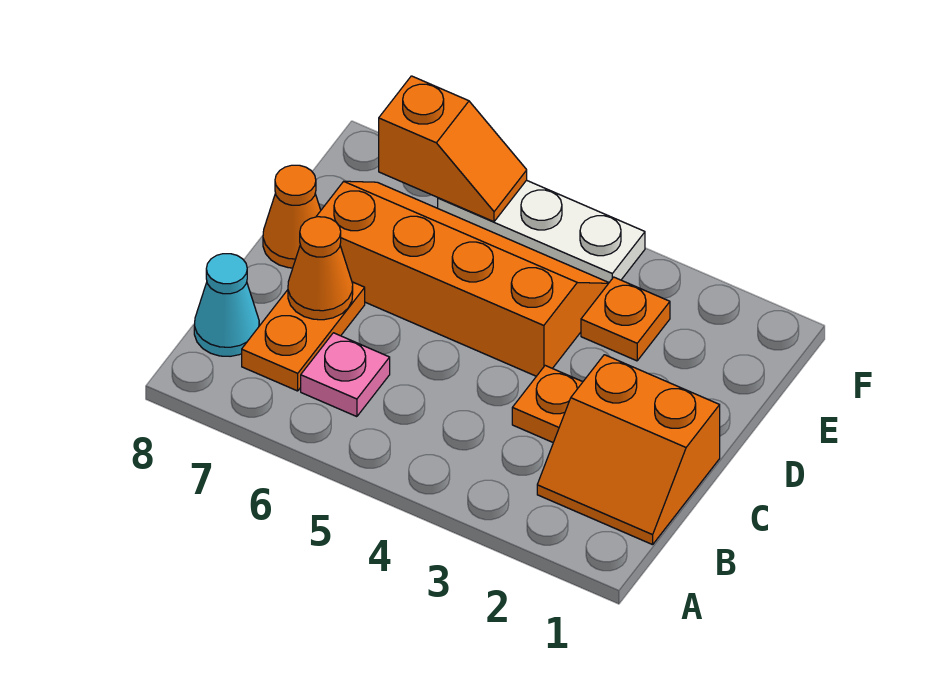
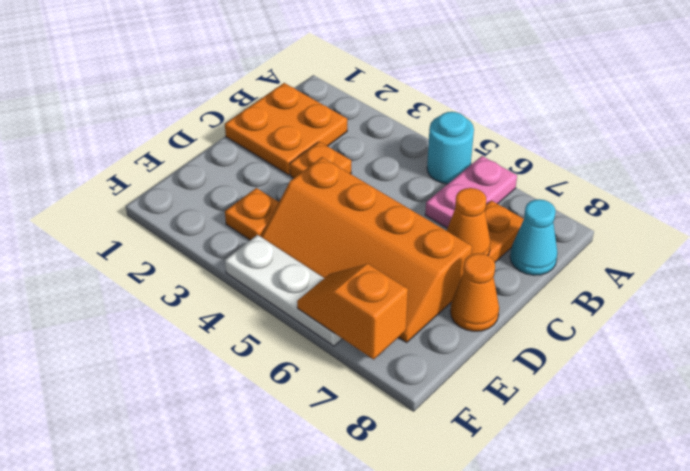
none -> cyan round brick A5 level 1
orange slope B1:C2 level 1 top C -> orange plate B1:C2 level 1
pink plate B6 level 1 -> pink plate A6:B6 level 1

